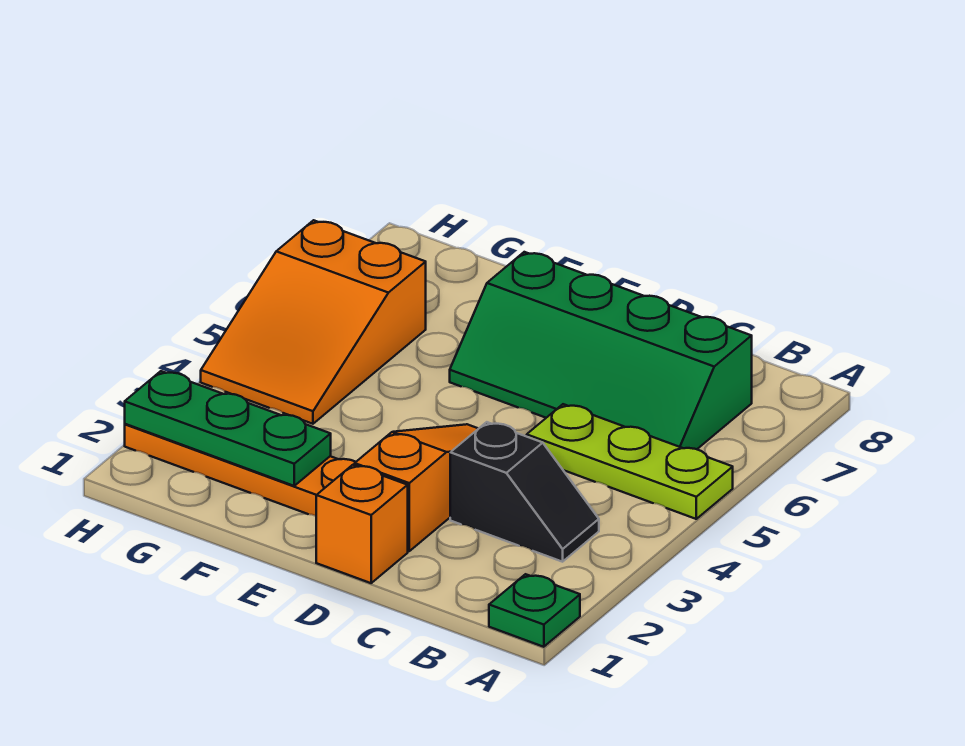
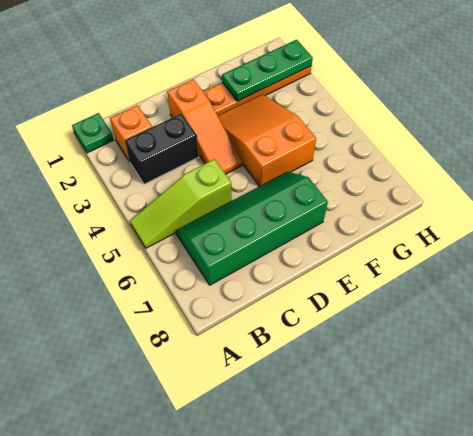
lime plate A5:C5 level 1 -> lime slope A5:C5 level 1 top C
black slope B3:C3 level 1 top C -> black brick B3:C3 level 1
orange brick D1 level 1 -> orange brick B2 level 1
orange slope G4:H6 level 1 top 6 -> orange slope E3:F5 level 1 top 5

